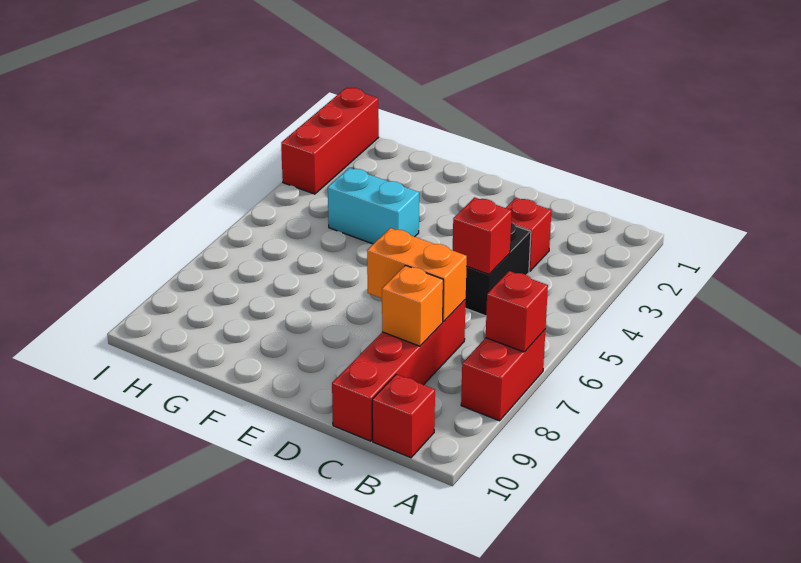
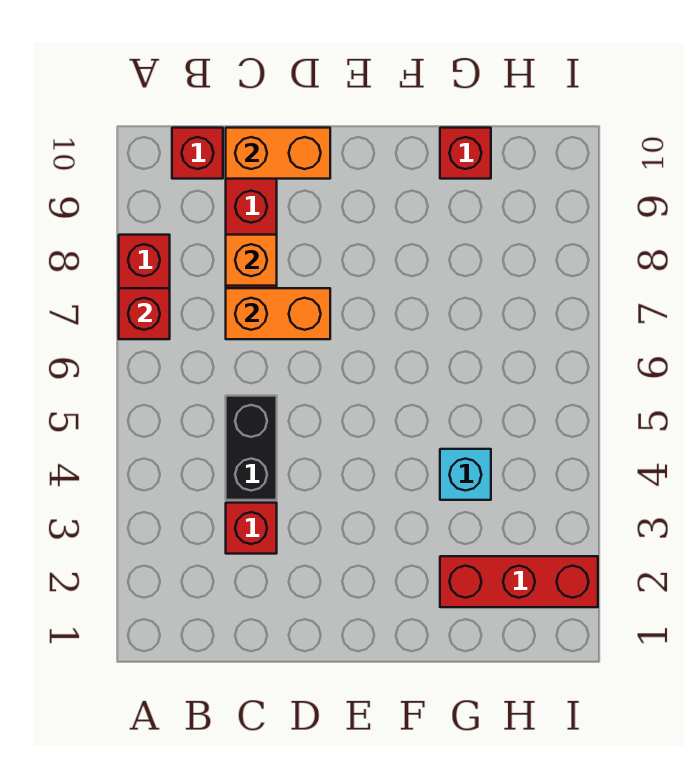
red brick C5 level 2 -> red brick G10 level 1
none -> orange brick C10:D10 level 2
cyan brick F4:G4 level 1 -> cyan brick G4 level 1
red brick I1:I3 level 1 -> red brick G2:I2 level 1

